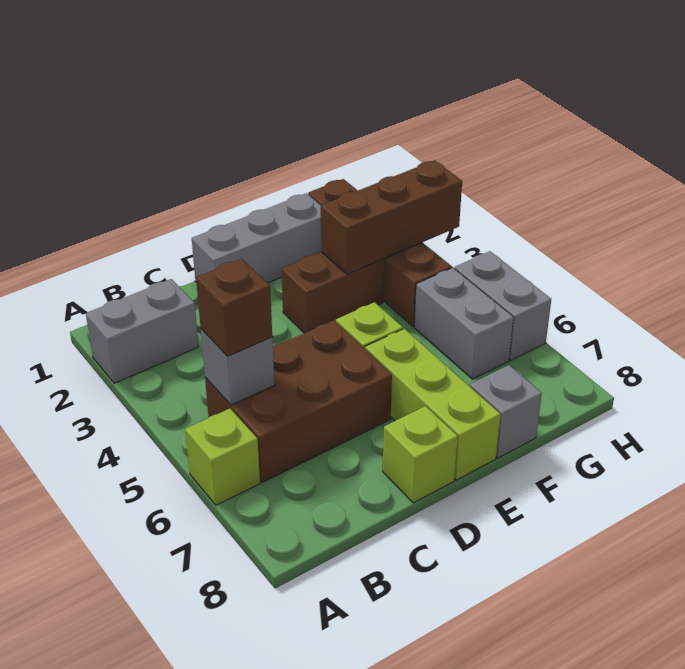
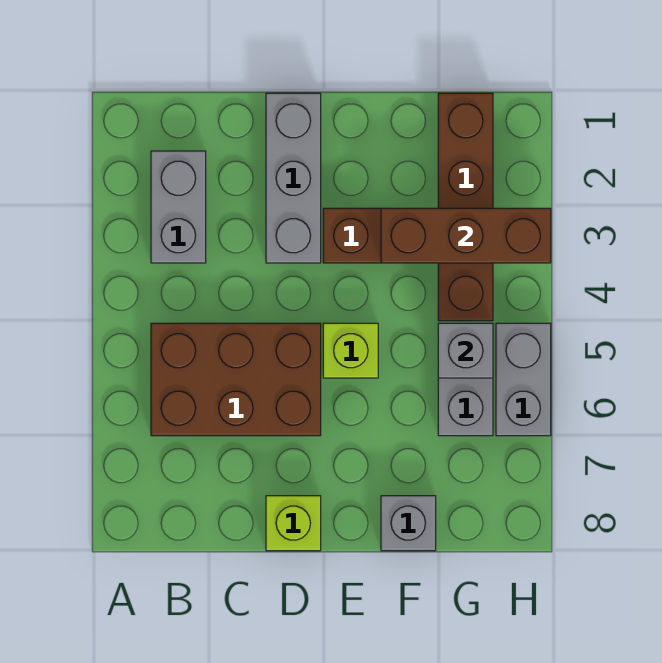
grey brick A2:B2 level 1 -> grey brick B2:B3 level 1
lime brick A6 level 1 -> none
grey brick B5 level 2 -> grey brick G5 level 2
brown brick B5 level 3 -> none
grey brick D1:F1 level 1 -> grey brick D1:D3 level 1
lime brick E6:E8 level 1 -> none

